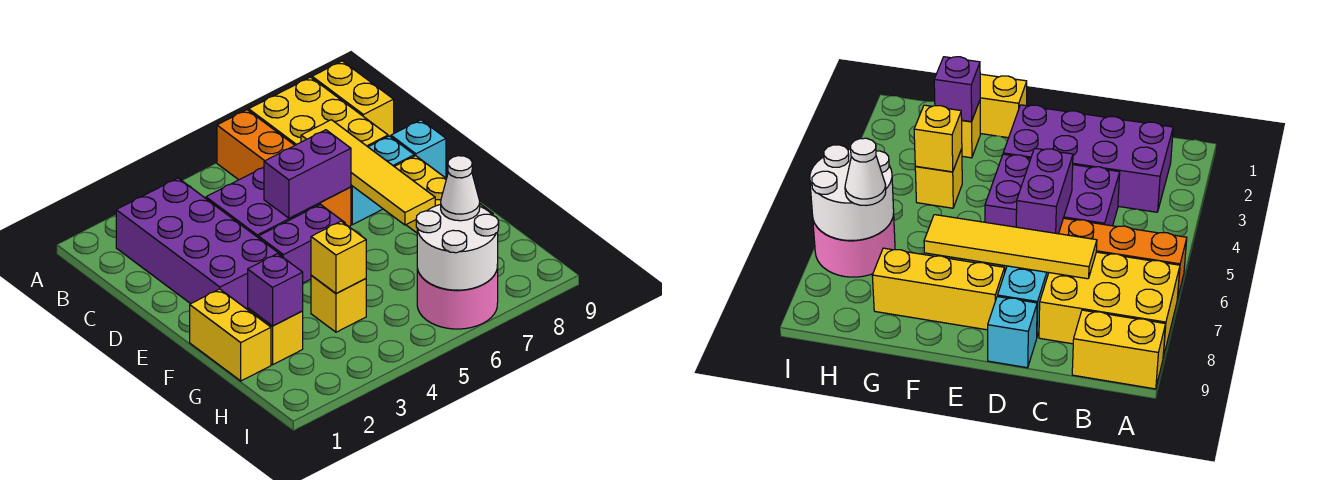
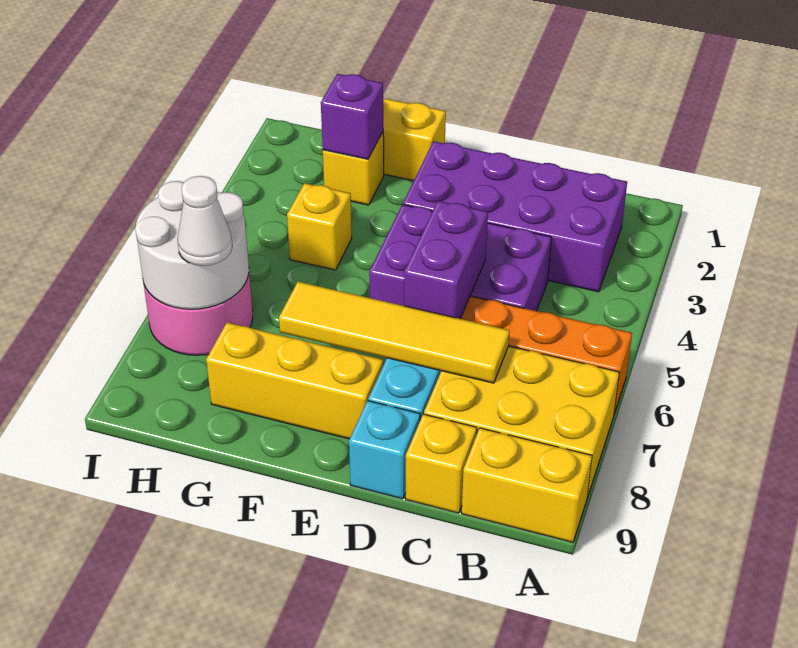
yellow brick G4 level 2 -> yellow brick C9 level 1

